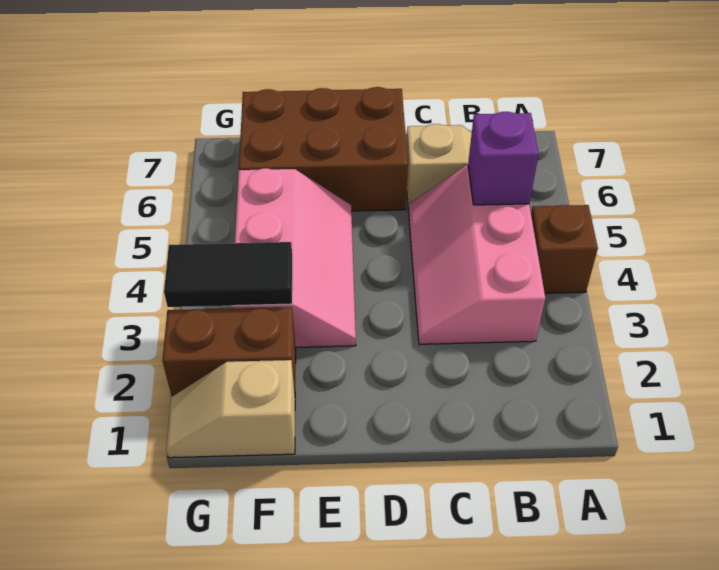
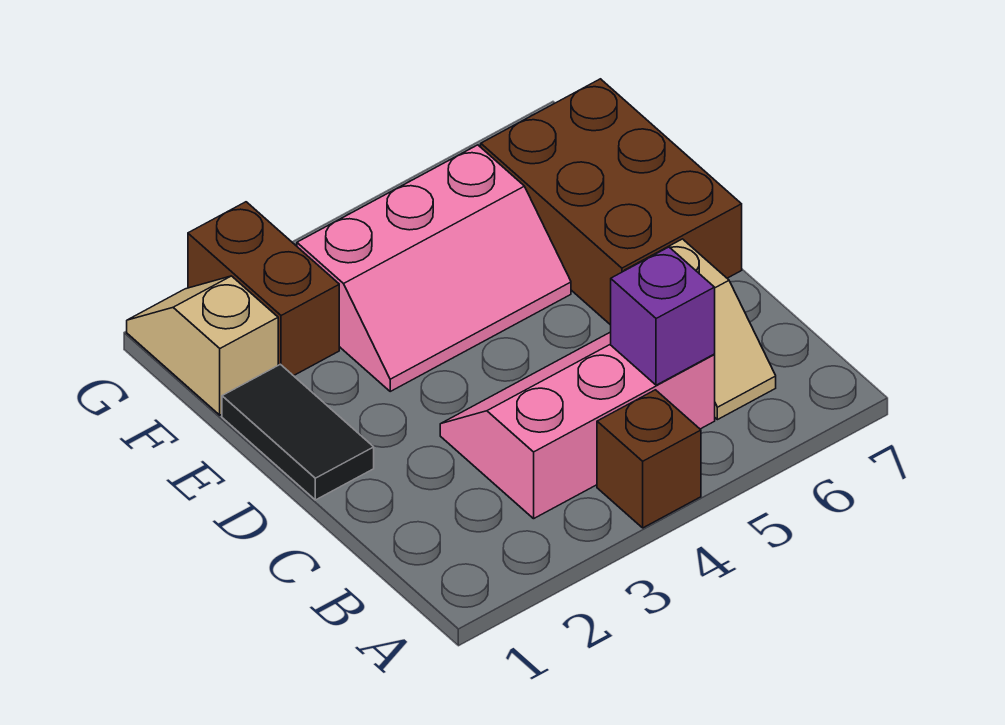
black tile F3:G3 level 2 -> black tile D1:E1 level 1

